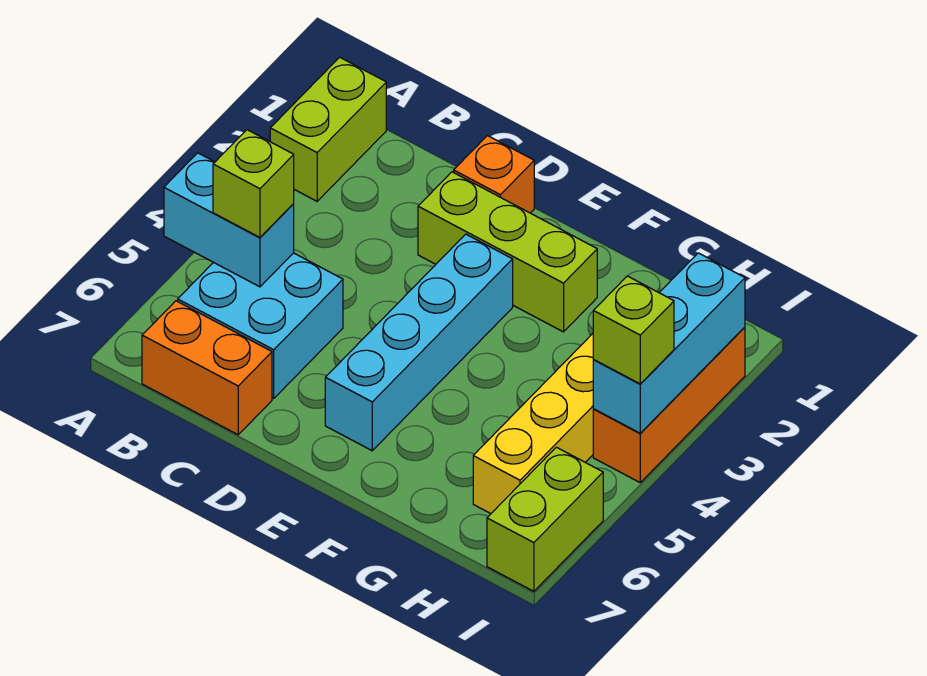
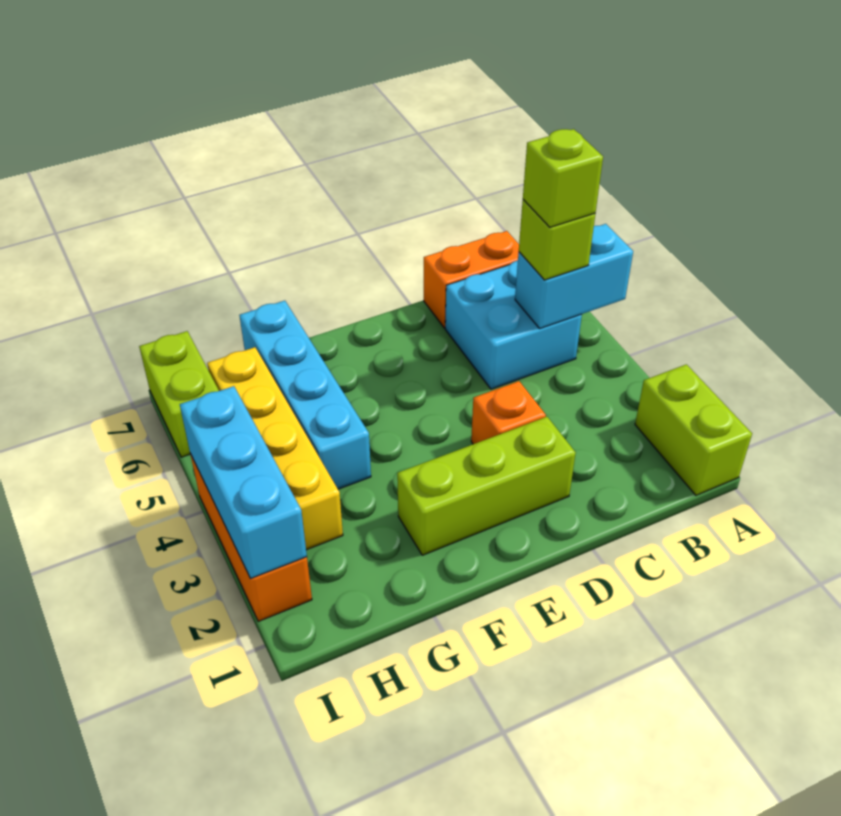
orange brick D1 level 1 -> orange brick D3 level 1
cyan brick E3:E6 level 1 -> cyan brick G4:G7 level 1
lime brick I4 level 3 -> lime brick B5 level 4

